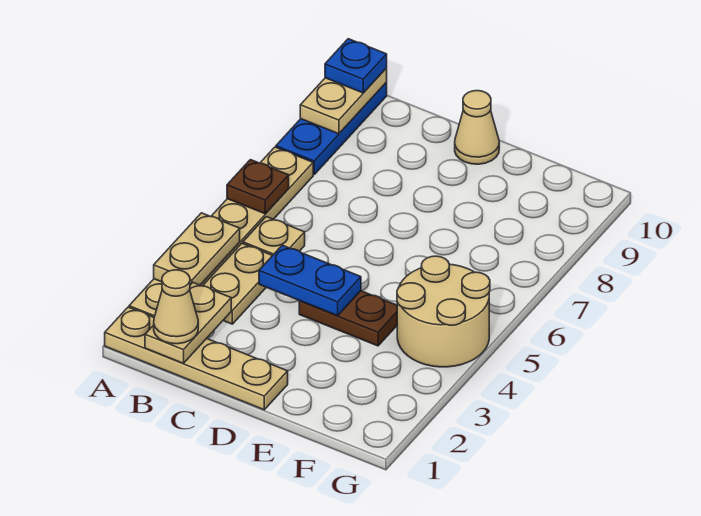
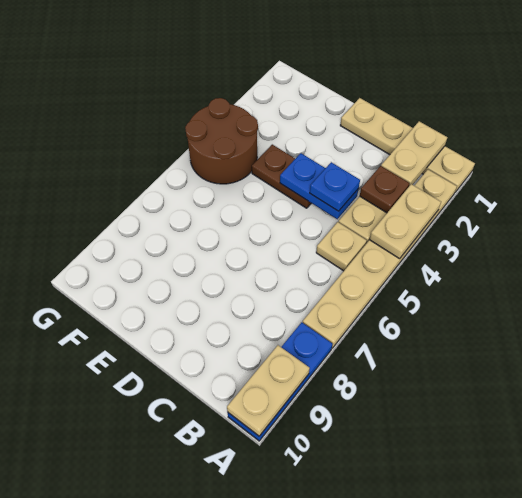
brown plate A6 level 2 -> brown plate B3 level 2
blue plate A10 level 3 -> blue plate C4 level 3
tan cone B1 level 3 -> none
tan cone D10 level 1 -> none
tan round brick F4:G5 level 1 -> brown round brick F4:G5 level 1

